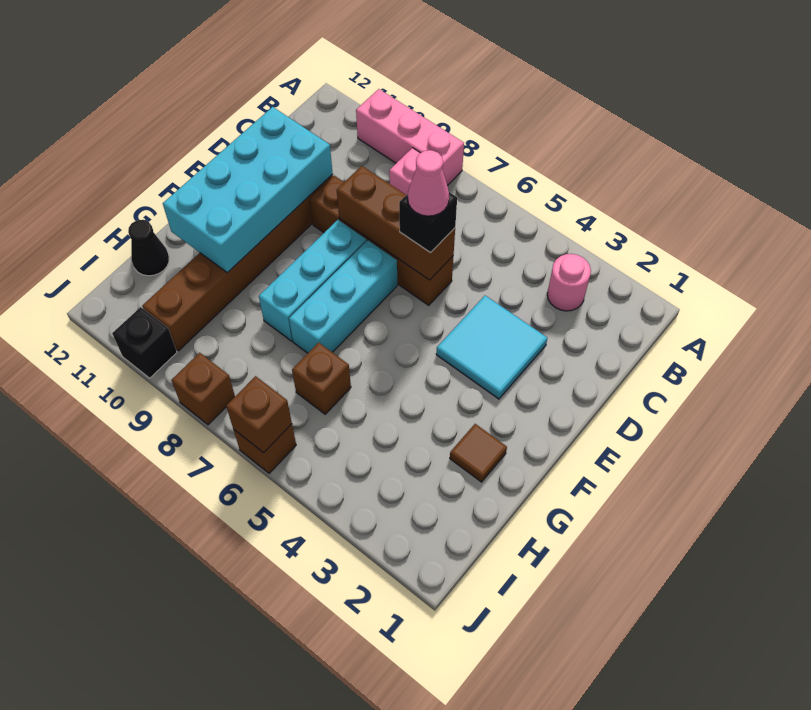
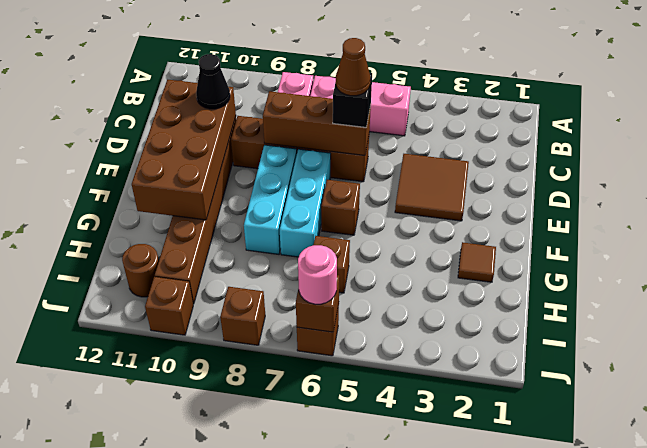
pink brick A8:A10 level 1 -> pink brick B5:B7 level 1
pink round brick B3 level 1 -> pink round brick J6 level 3
cyan tile D3:E4 level 1 -> brown tile D3:E4 level 1
pink cone D6 level 4 -> brown cone D6 level 4
cyan brick D10:G11 level 2 -> brown brick D10:G11 level 2
none -> brown brick F6 level 1
black cone H12 level 1 -> black cone D10 level 3
none -> brown round brick I11 level 1
black brick J10 level 1 -> brown brick J10 level 1

